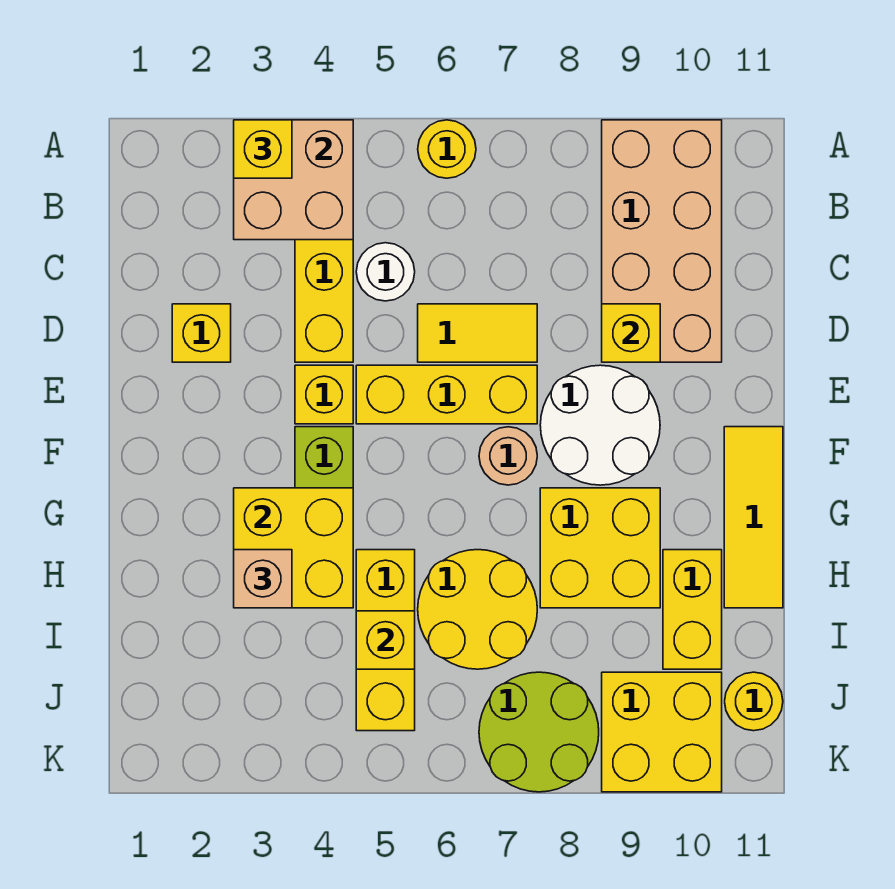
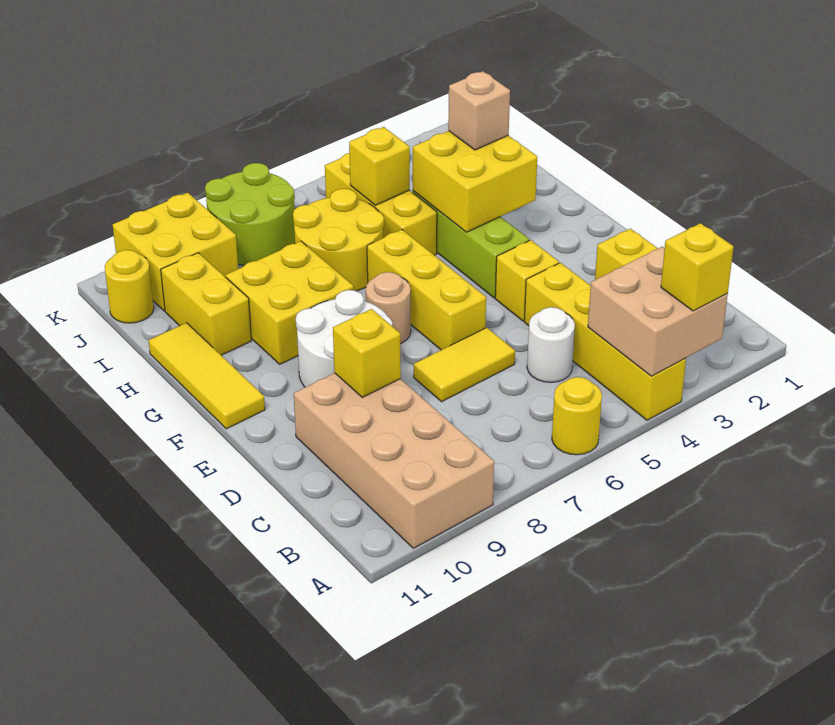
yellow brick E5:E7 level 1 -> yellow brick E6:G6 level 1

